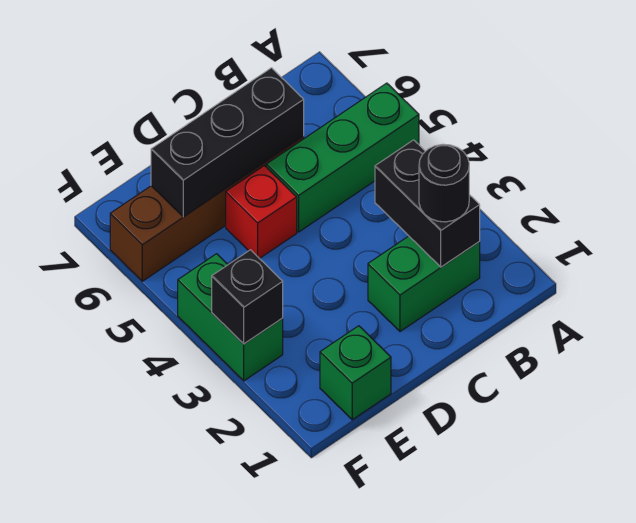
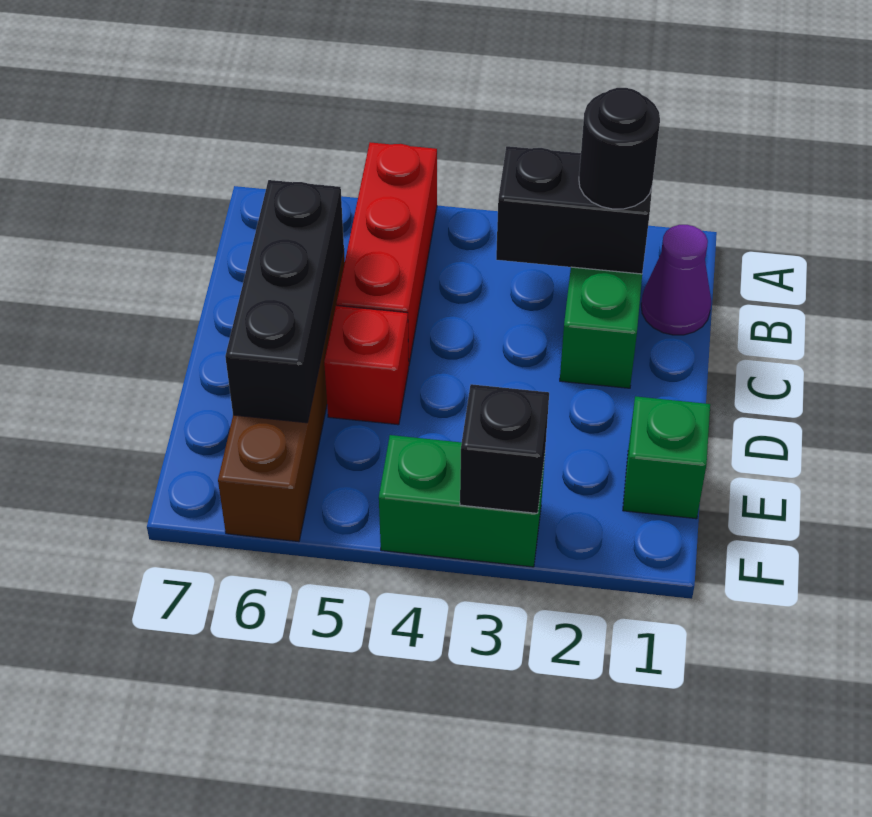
green brick A5:C5 level 1 -> red brick A5:C5 level 1
none -> purple cone B1 level 1

